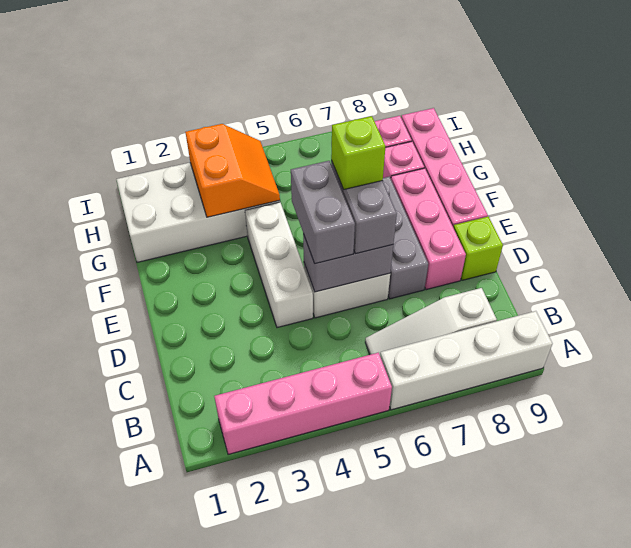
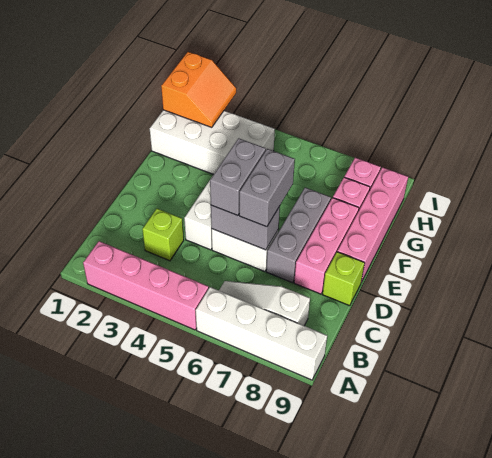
lime brick E6 level 4 -> lime brick C3 level 1
orange slope G3:H4 level 2 top 3 -> orange slope H1:I2 level 2 top 1

